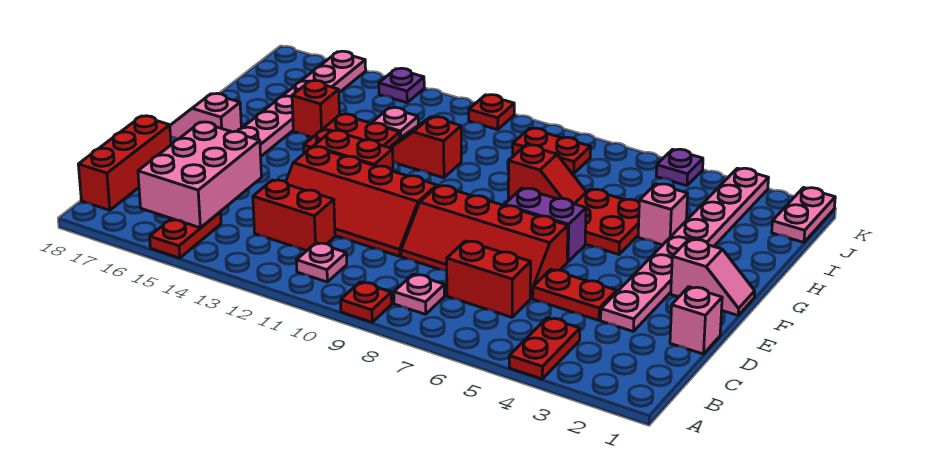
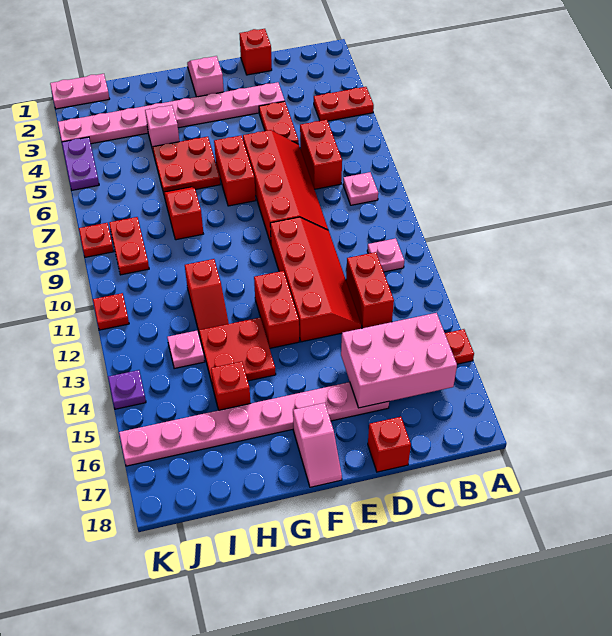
red plate A9 level 1 -> red plate K8 level 1
red brick B18:D18 level 1 -> red brick D18 level 1
pink brick D1 level 1 -> red brick D1 level 1
purple brick F6:F7 level 1 -> red brick F6:F7 level 1
purple plate K5 level 1 -> purple plate K4:K5 level 1

